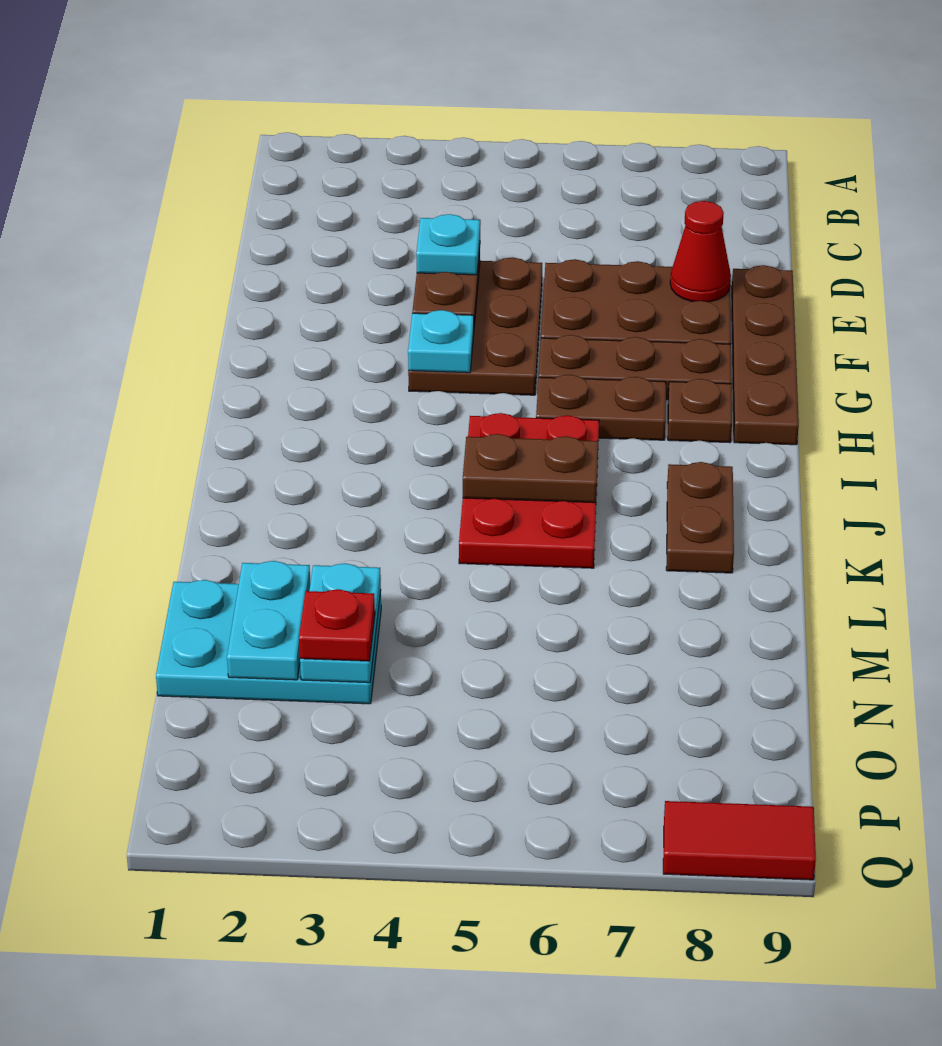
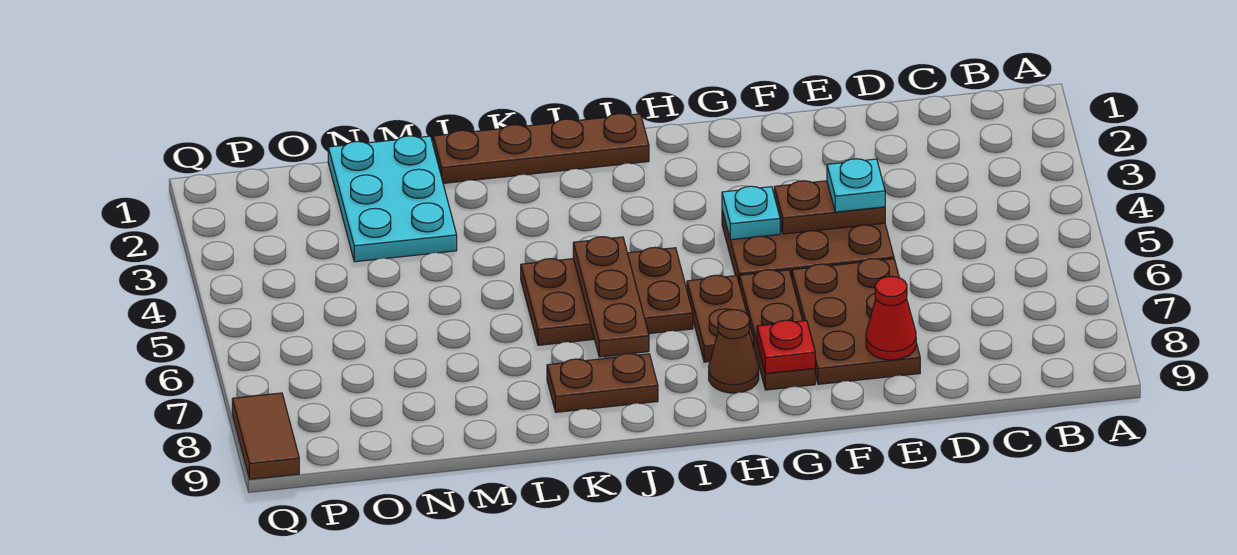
brown plate E9:H9 level 1 -> brown plate I1:L1 level 1
brown plate H8 level 1 -> brown cone H8 level 1
red plate I5:K6 level 1 -> brown plate I5:K6 level 1
brown plate J5:J6 level 2 -> brown plate J5:J7 level 2
cyan plate M2:N2 level 2 -> none
cyan plate M3:N3 level 2 -> none
red plate N3 level 3 -> red plate G8 level 2
red tile Q8:Q9 level 1 -> brown tile Q8:Q9 level 1

